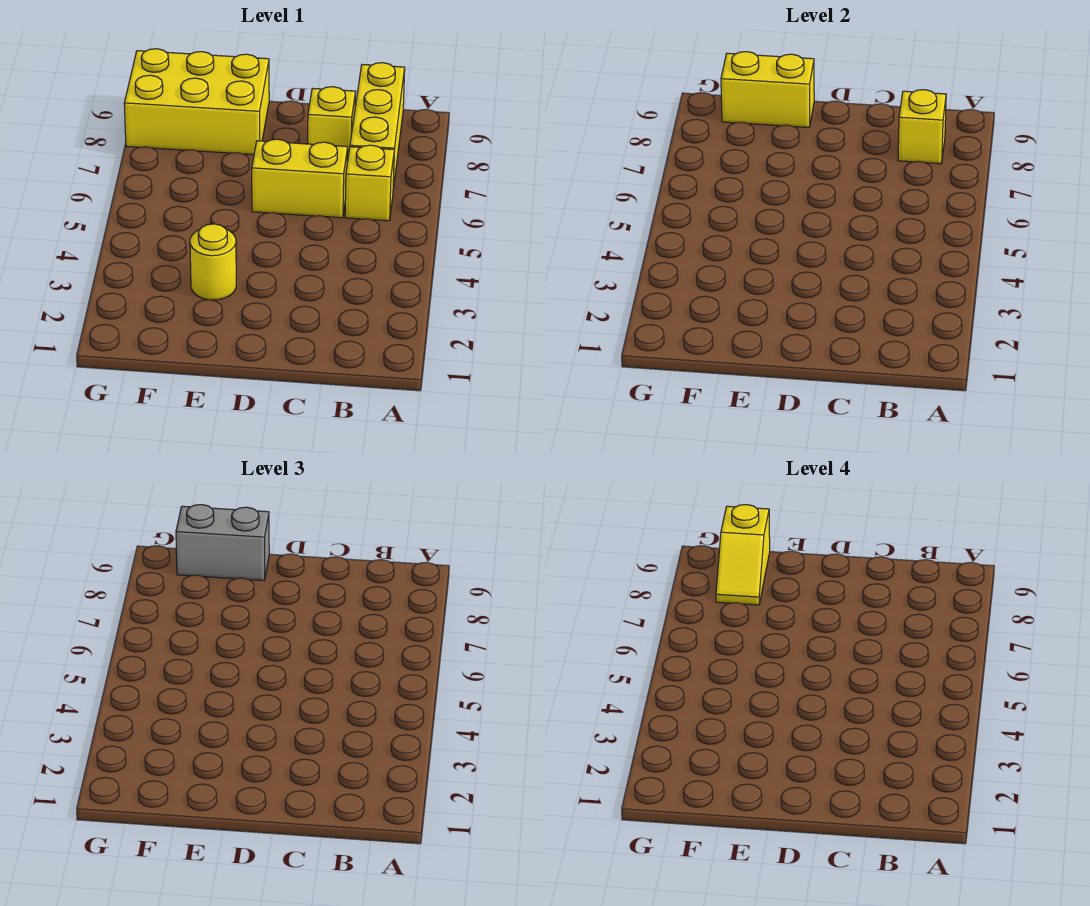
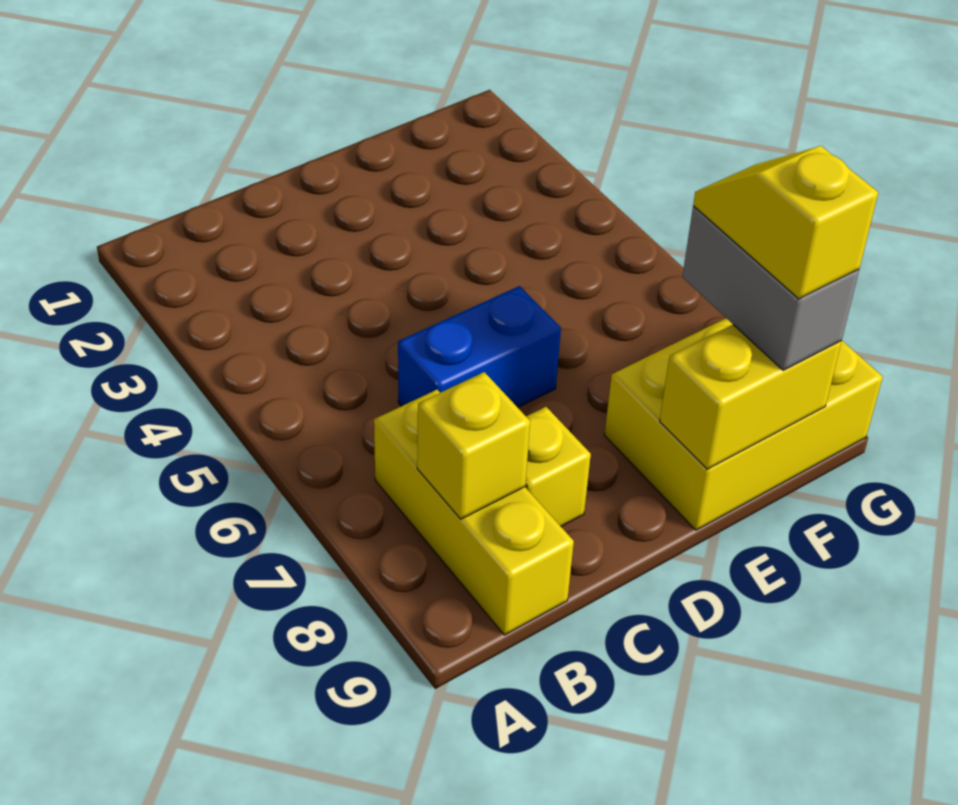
yellow brick B6 level 1 -> none
yellow brick C6:D6 level 1 -> blue brick C6:D6 level 1
yellow round brick E3 level 1 -> none
grey brick E9:F9 level 3 -> grey brick F8:F9 level 3

